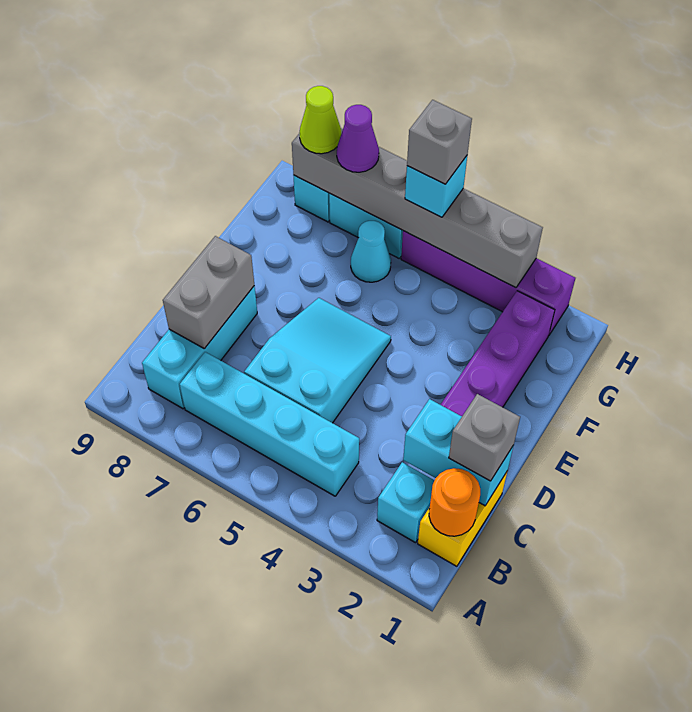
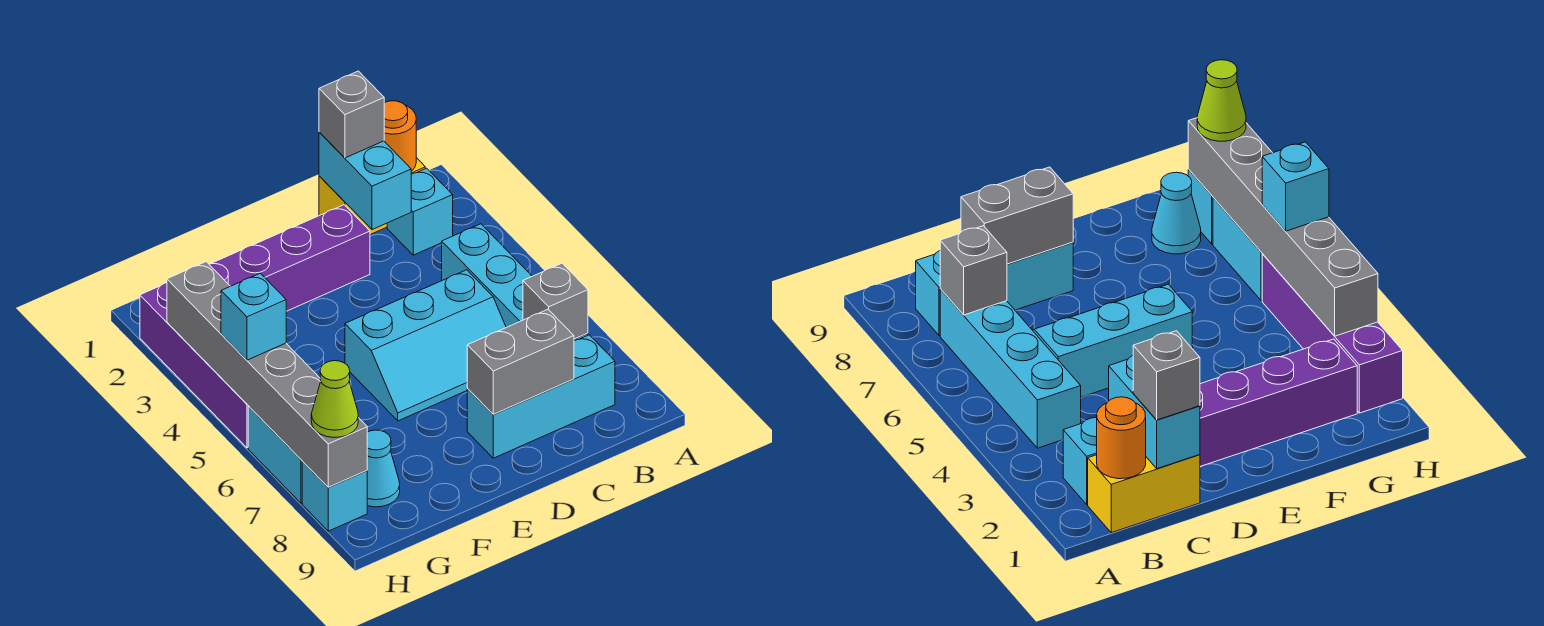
cyan slope C5:E6 level 1 top C -> cyan slope C5:E6 level 1 top 5
cyan cone G6 level 1 -> cyan cone G8 level 1
grey brick H5 level 4 -> grey brick B7 level 2
purple cone H7 level 3 -> none

